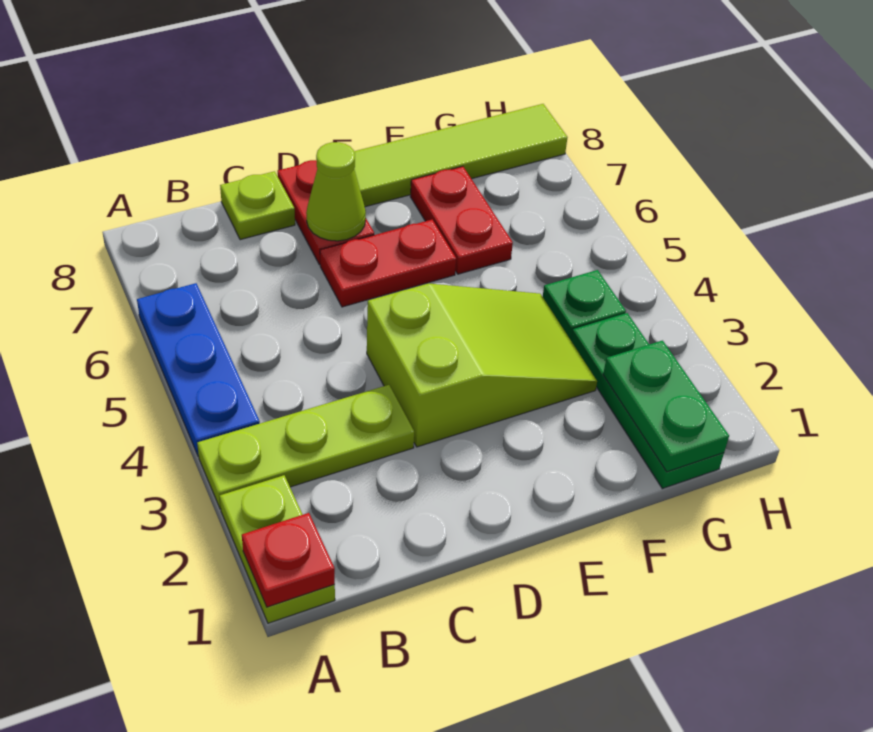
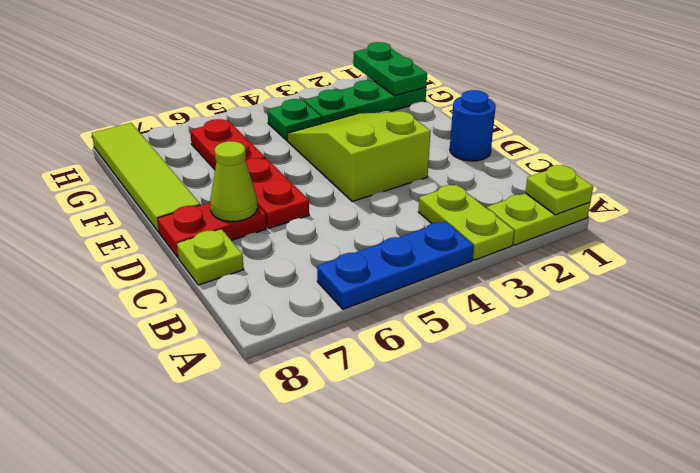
red plate A1 level 2 -> lime plate A1 level 2
lime plate A3:C3 level 1 -> lime plate A3:B3 level 1
none -> blue round brick D1 level 1
red plate F6:F7 level 1 -> red plate F6:G6 level 1
green plate G1:G2 level 2 -> green plate G1:H1 level 2

